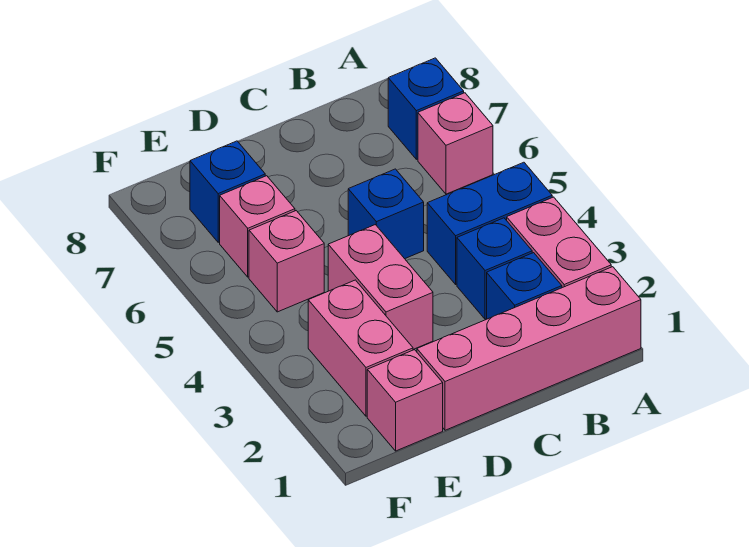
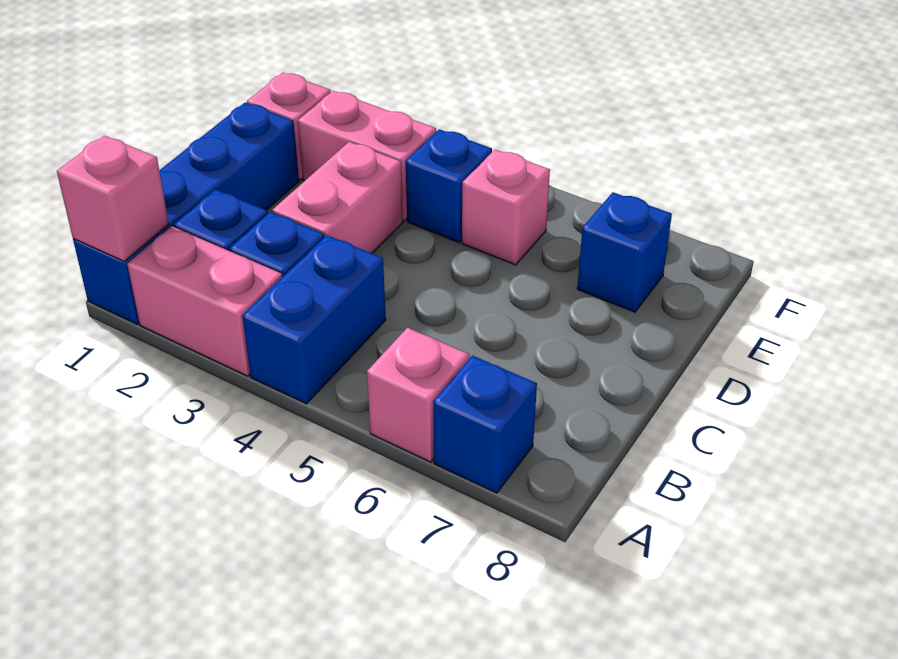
pink brick A1:D1 level 1 -> blue brick A1:D1 level 1
blue brick C5 level 1 -> blue brick E4 level 1
pink brick D3:D4 level 1 -> pink brick C3:D3 level 1
pink brick E6 level 1 -> pink brick A1 level 2

